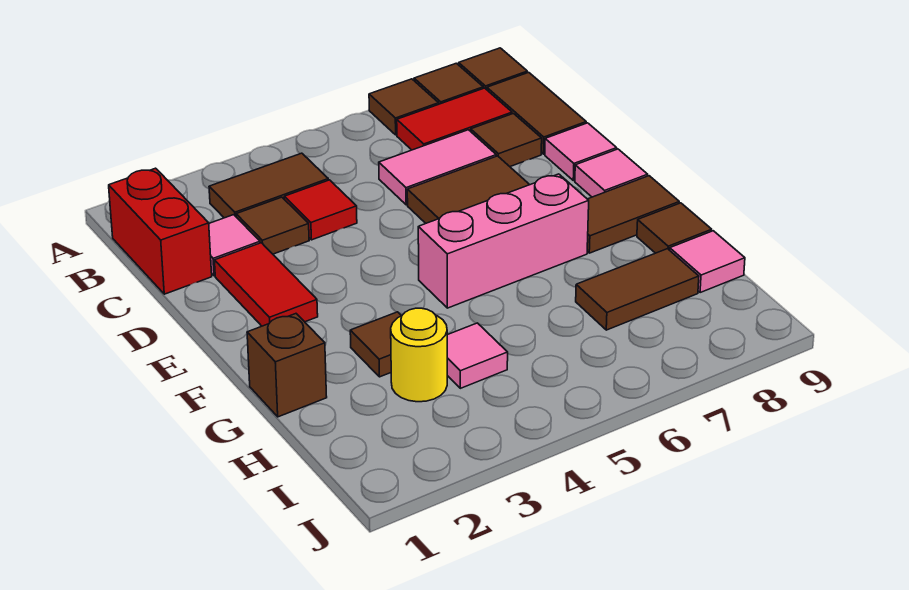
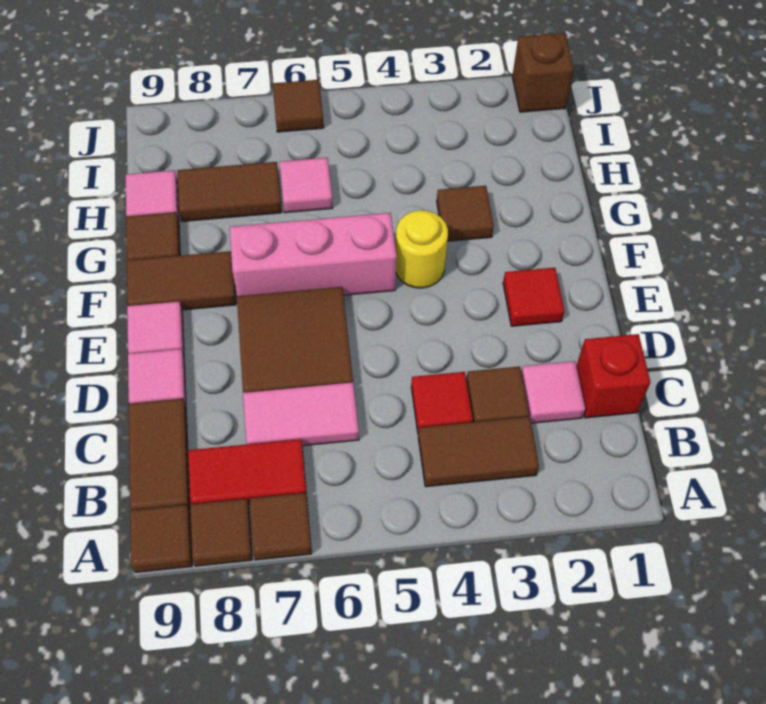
red brick B1:C1 level 1 -> red brick C1 level 1
brown tile C8 level 1 -> brown tile J6 level 1
red tile D2:E2 level 1 -> red tile E2 level 1
brown brick G1 level 1 -> brown brick J1 level 1
yellow round brick H3 level 1 -> yellow round brick F4 level 1
pink tile H4 level 1 -> pink tile H6 level 1

